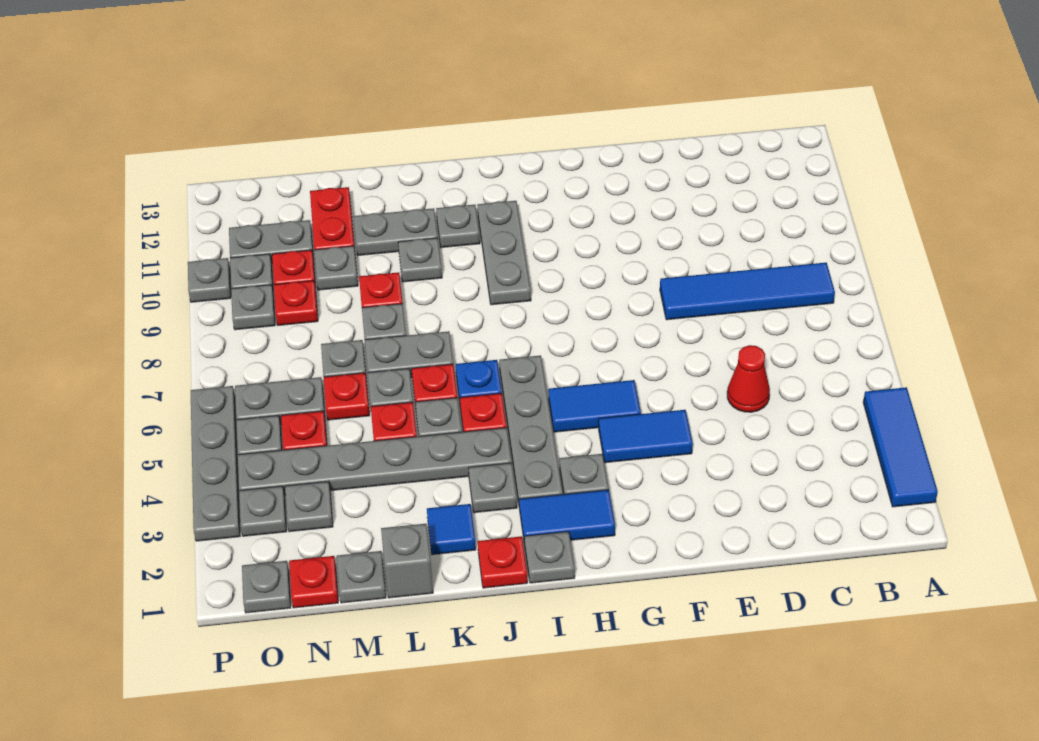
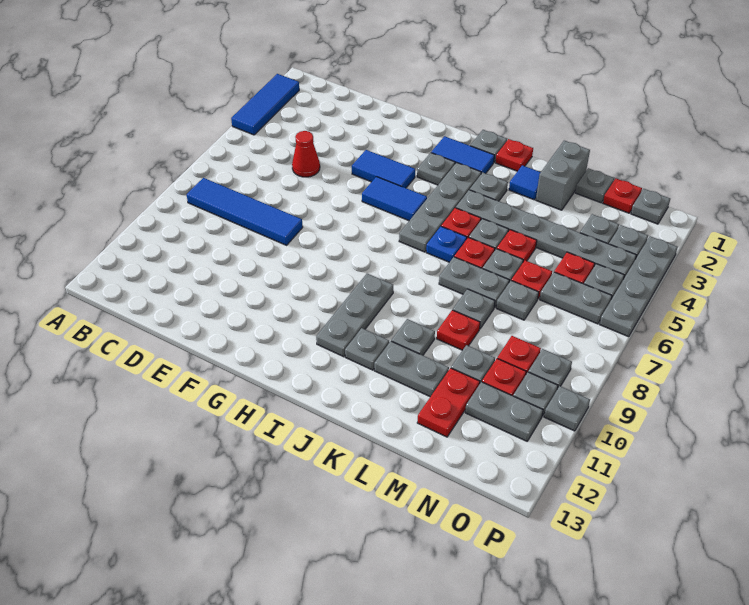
grey brick L1 level 1 -> grey brick L1:L2 level 1

